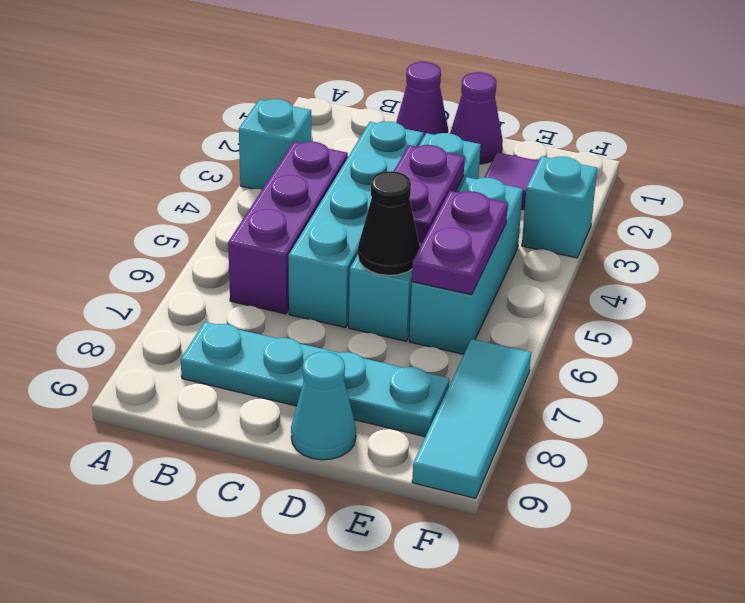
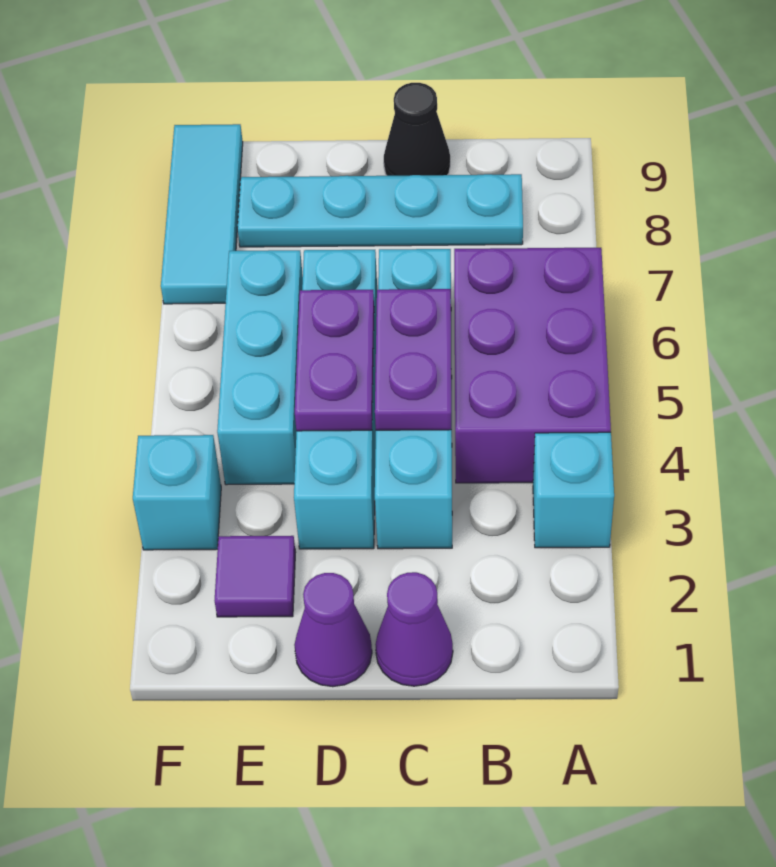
purple brick B4:B6 level 1 -> purple brick A4:B6 level 1
black cone D6 level 2 -> black cone C9 level 1
cyan cone D9 level 1 -> none
purple plate E5:E6 level 2 -> purple plate C4:C5 level 2

